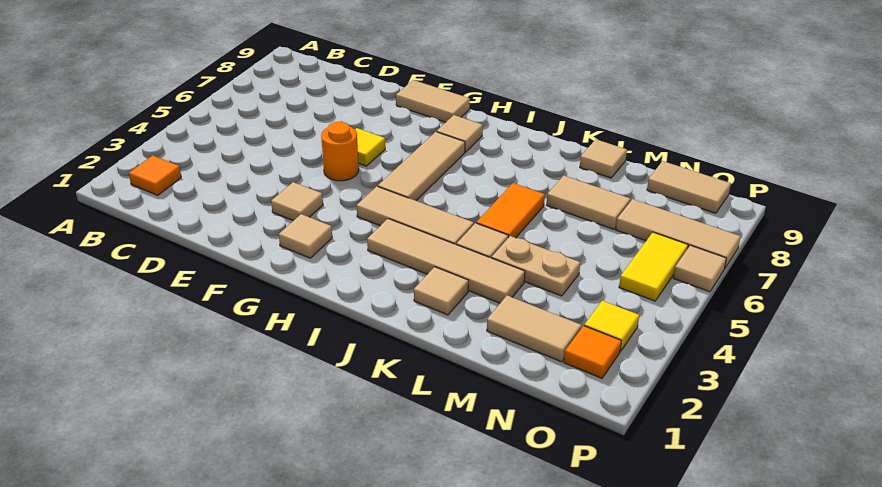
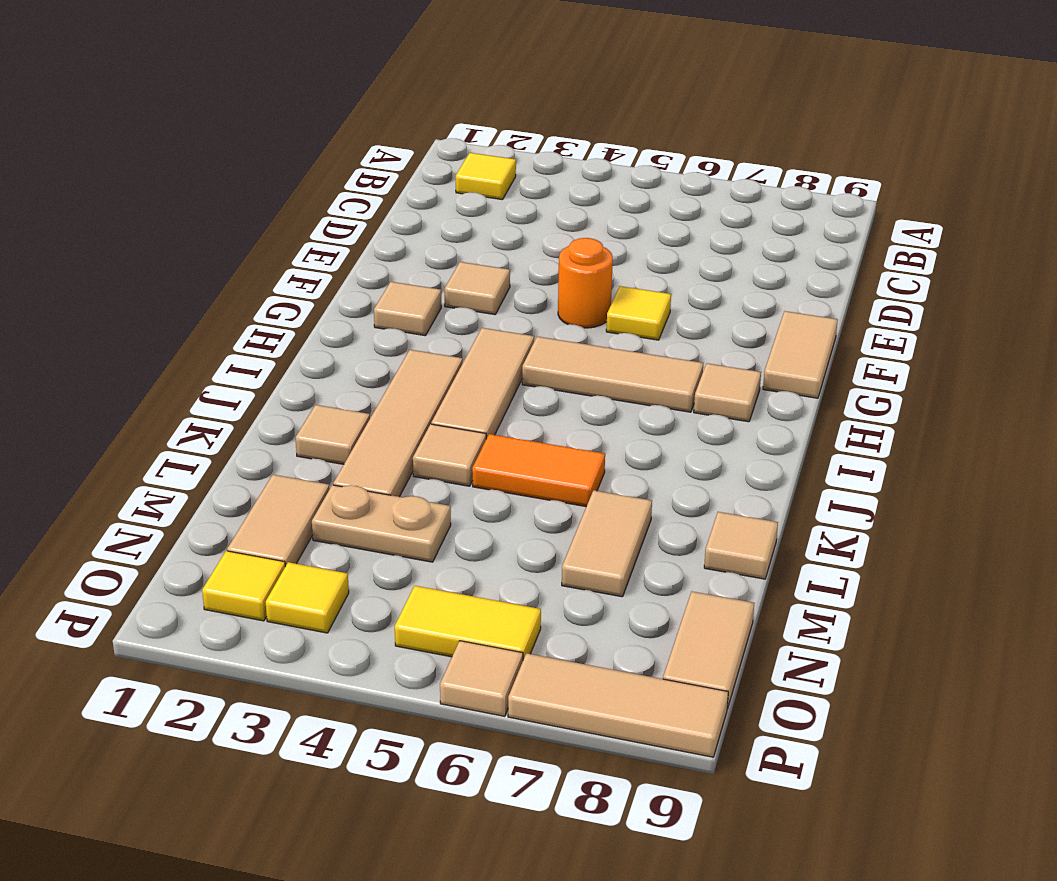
orange tile B2 level 1 -> yellow tile B2 level 1
tan plate L4:M4 level 1 -> tan plate M3:M4 level 1
tan tile N7:P7 level 1 -> tan tile P7:P9 level 1
orange tile O2 level 1 -> yellow tile O2 level 1

